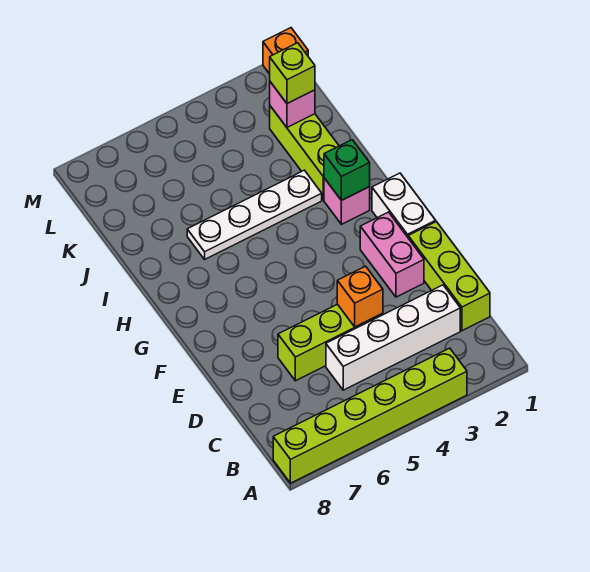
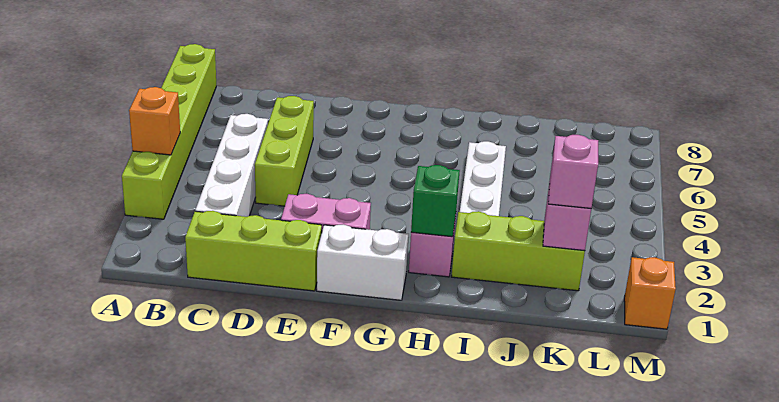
orange brick D4 level 2 -> orange brick A4 level 2
lime brick K2 level 3 -> pink brick K2 level 3

